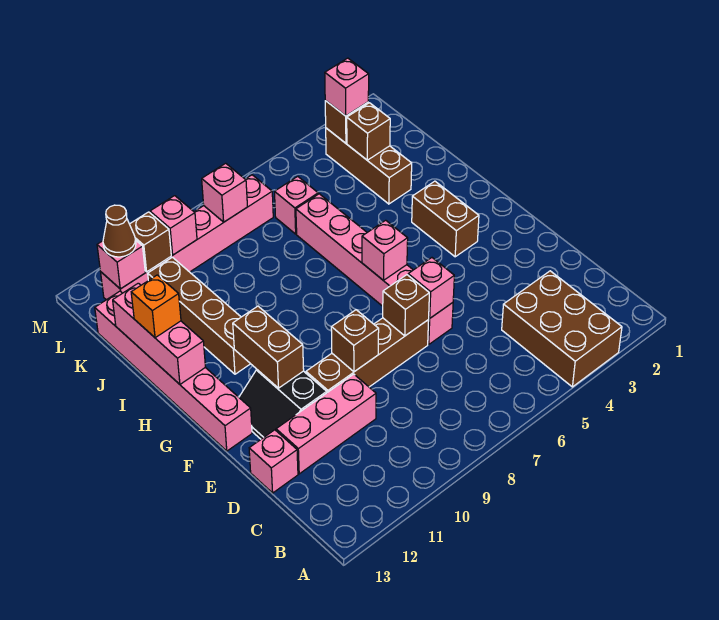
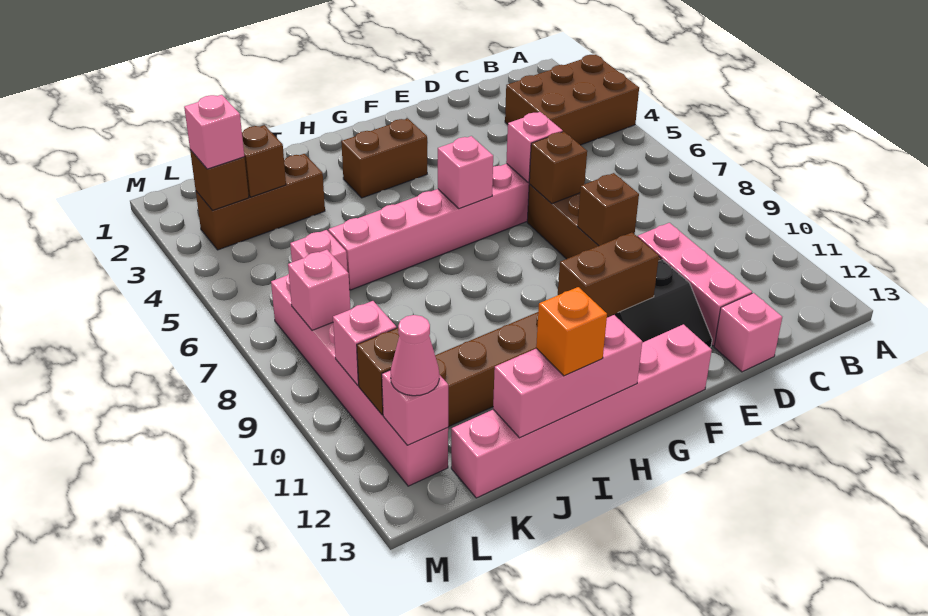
brown cone L12 level 3 -> pink cone L12 level 3

